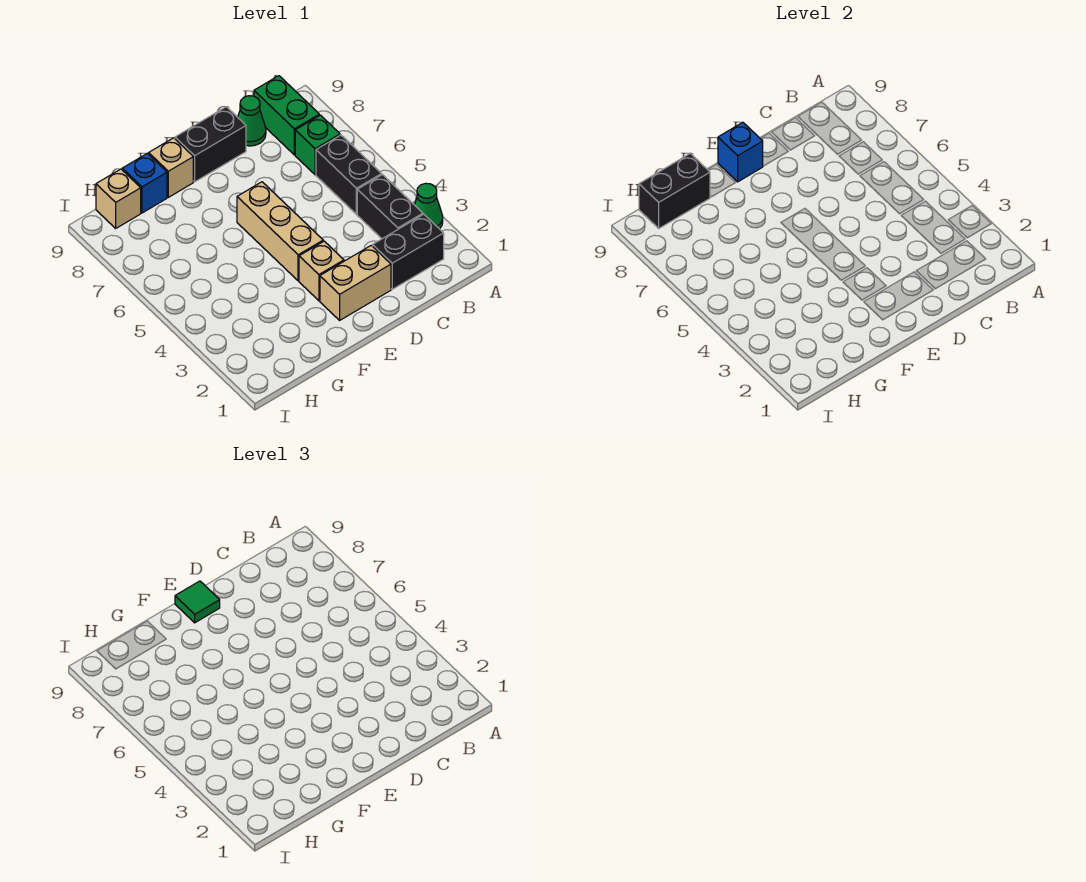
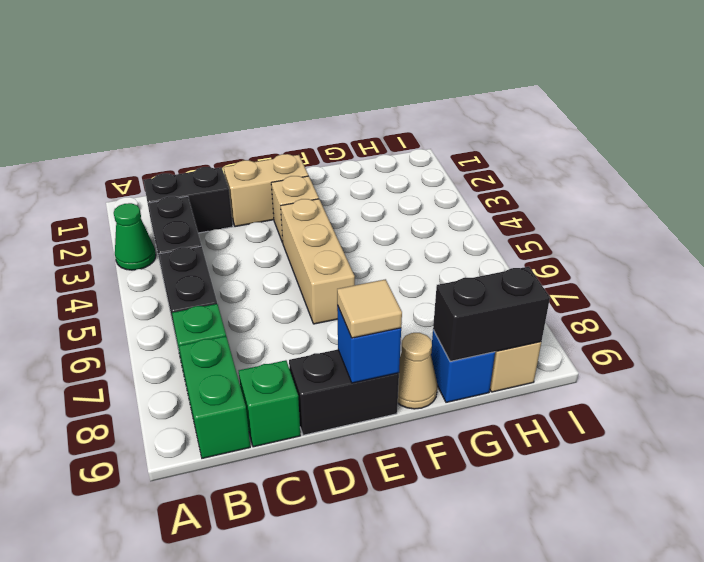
green cone C9 level 1 -> green brick C9 level 1
green tile E9 level 3 -> tan tile E9 level 3
tan brick F9 level 1 -> tan cone F9 level 1

